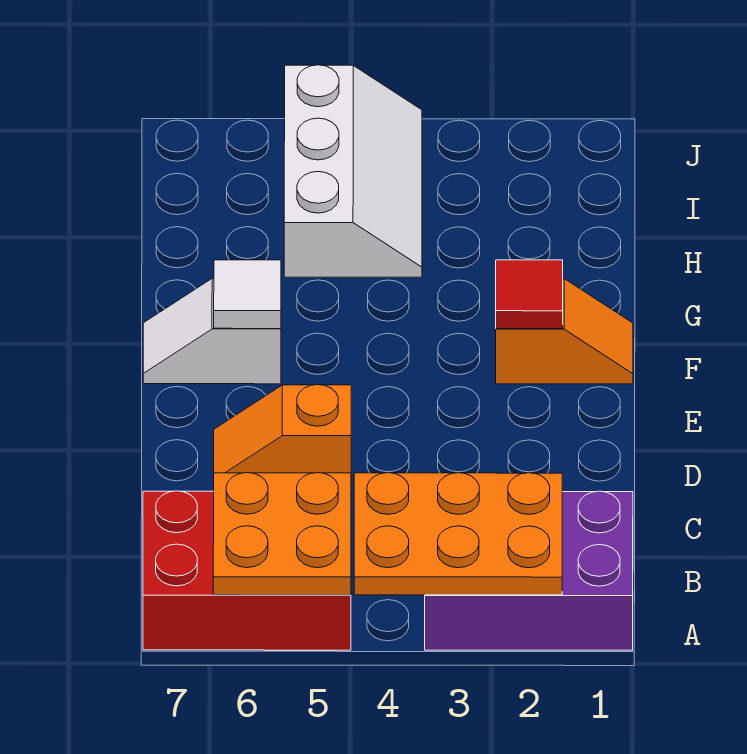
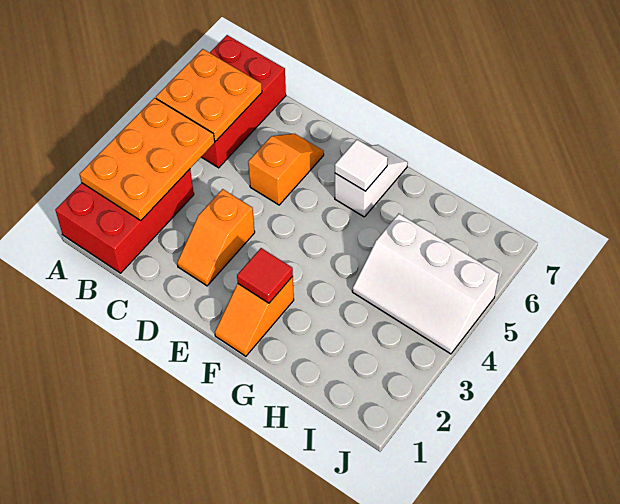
purple brick A1:B3 level 1 -> red brick A1:B3 level 1
none -> orange slope D2:D3 level 1 top 3

